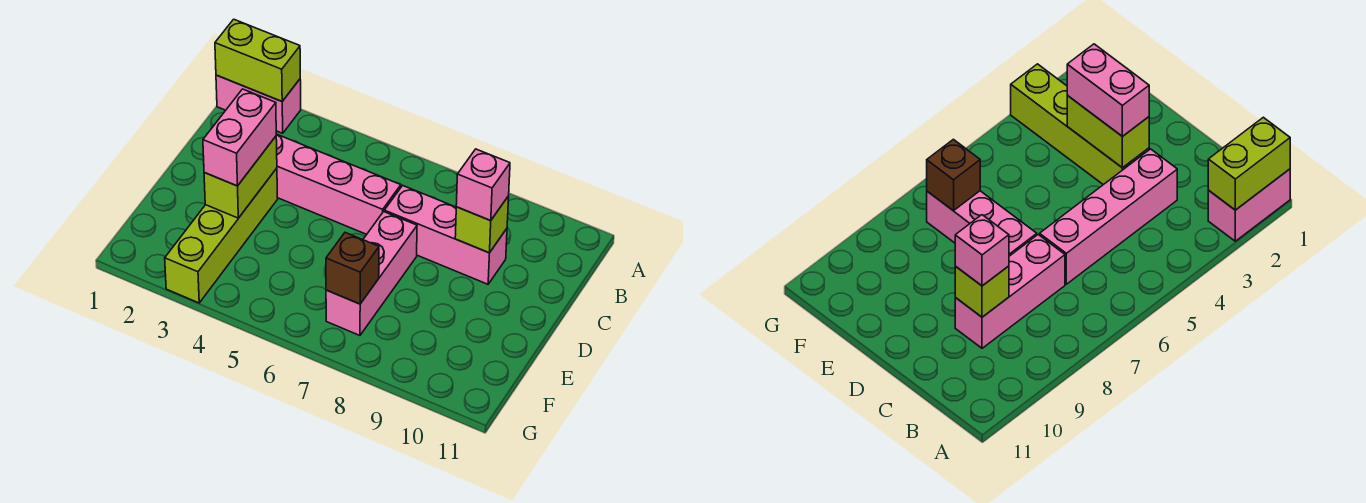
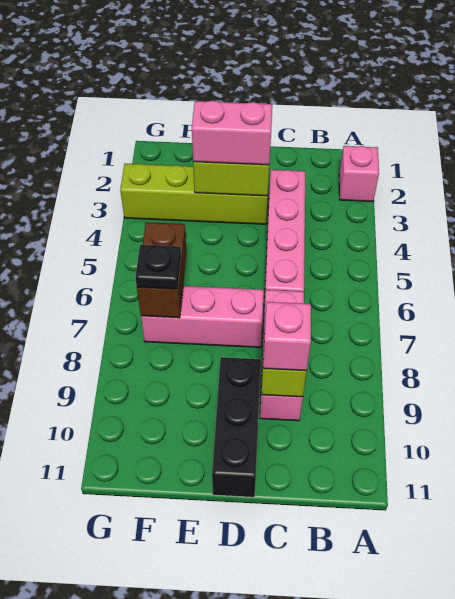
pink brick A1:A2 level 1 -> pink brick A2 level 1
lime brick A1:A2 level 2 -> none
none -> black brick D9:D11 level 1
brown brick F7 level 2 -> brown brick F6:F7 level 2
none -> black plate F7 level 3

